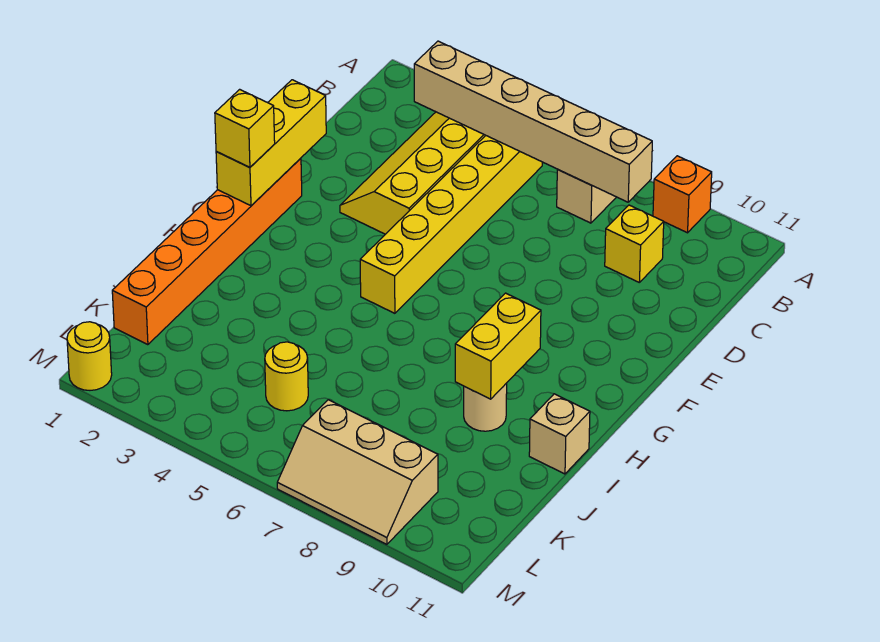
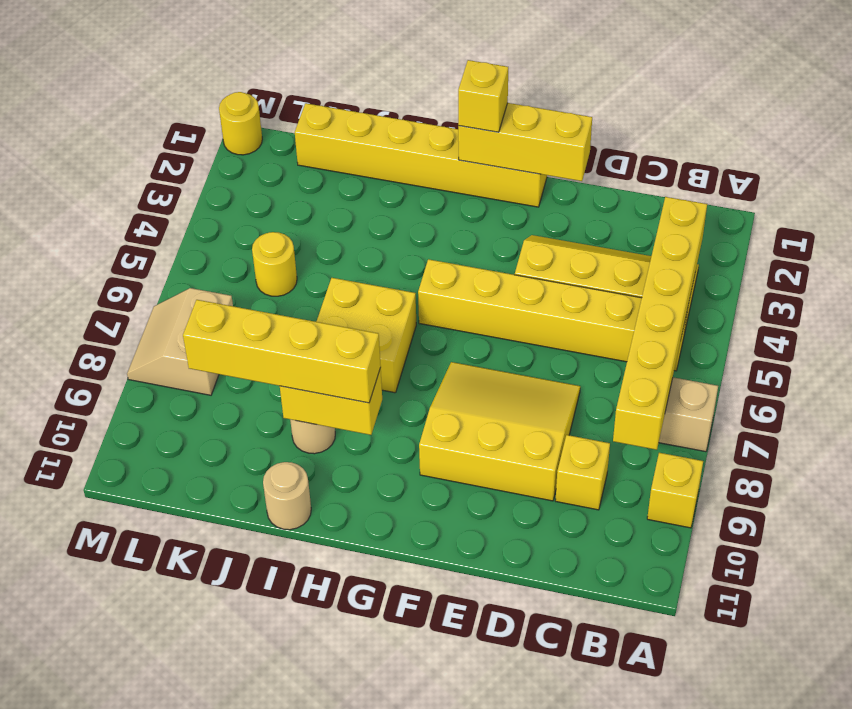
orange brick A9 level 1 -> yellow brick A9 level 1
tan brick B3:B8 level 2 -> yellow brick B3:B8 level 2
none -> yellow slope D7:F9 level 1 top 9
orange brick F1:K1 level 1 -> yellow brick F1:K1 level 1
none -> yellow brick H6:I7 level 1
none -> yellow brick H9:K9 level 3
tan brick I11 level 1 -> tan round brick I11 level 1
tan slope L7:M9 level 1 top L -> tan slope L7:M8 level 1 top L

